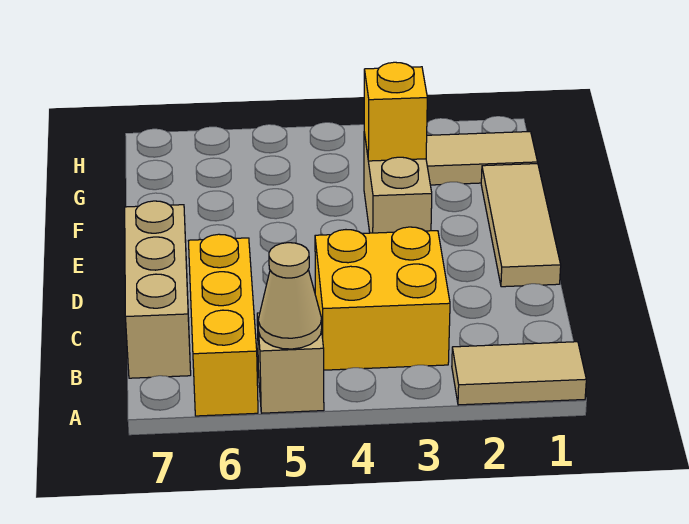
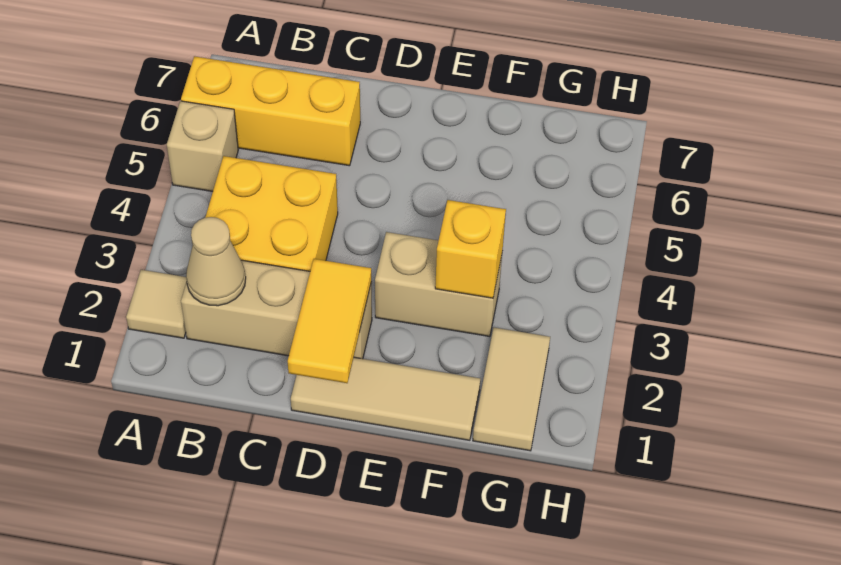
tan tile A1:A2 level 1 -> tan tile A2 level 1
tan cone A5 level 2 -> tan cone B2 level 2
tan brick B7:D7 level 1 -> tan brick B2:D2 level 1
none -> yellow tile D1:D2 level 2

